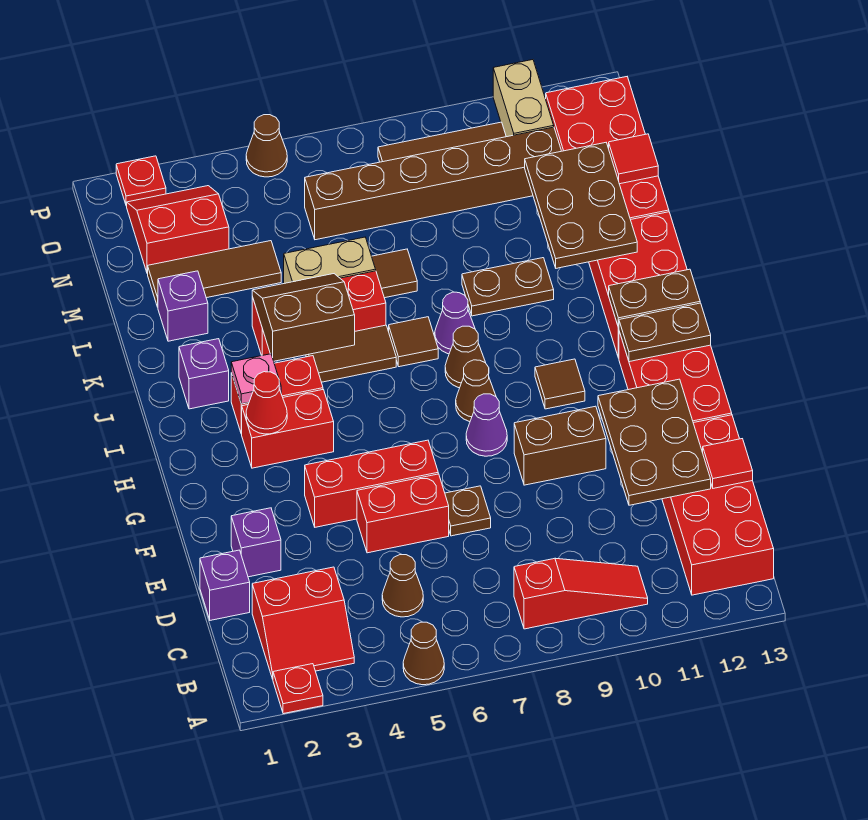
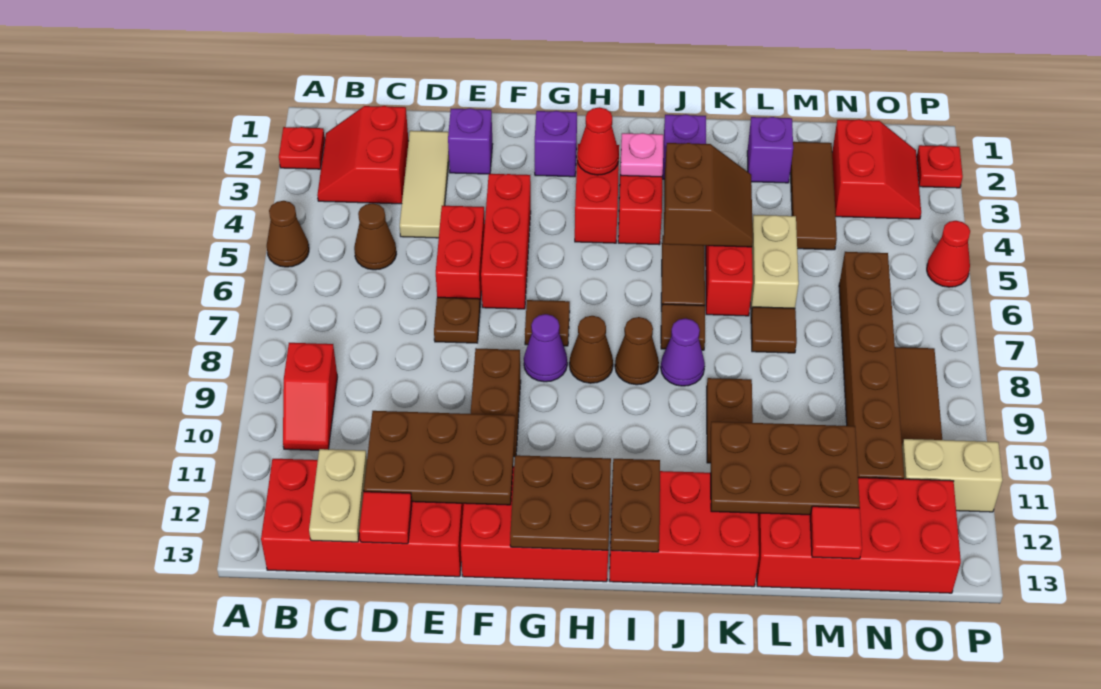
red slope B8:B10 level 1 top 8 -> red slope B9:B10 level 1 top 9
none -> tan plate C12:C13 level 2
purple brick D1 level 1 -> purple brick G2 level 1
none -> tan tile D2:D4 level 1
brown tile H10 level 1 -> brown tile G7 level 1
brown plate H12:H13 level 2 -> brown plate G12:H13 level 2
brown cone P5 level 1 -> red cone P5 level 1

